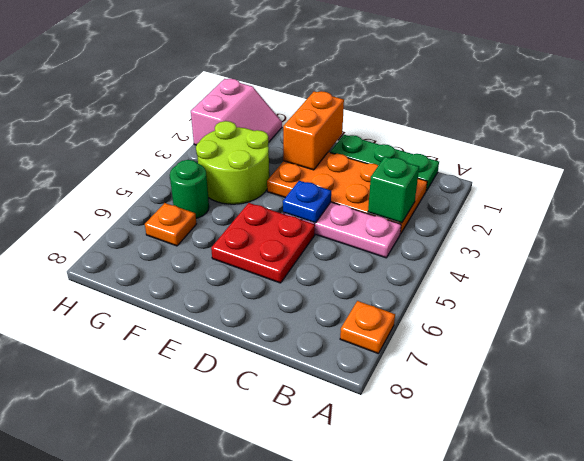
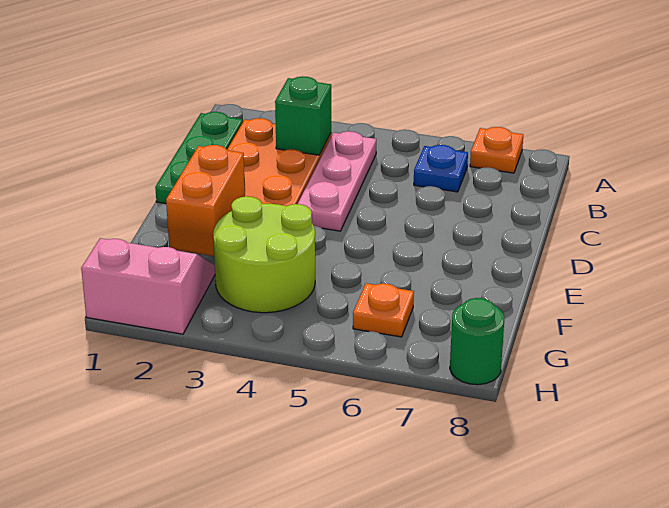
blue plate D4 level 2 -> blue plate B6 level 1
red plate D5:E6 level 1 -> none
orange brick E1:E2 level 2 -> orange brick E2:F2 level 2
green round brick G5 level 1 -> green round brick H8 level 1

